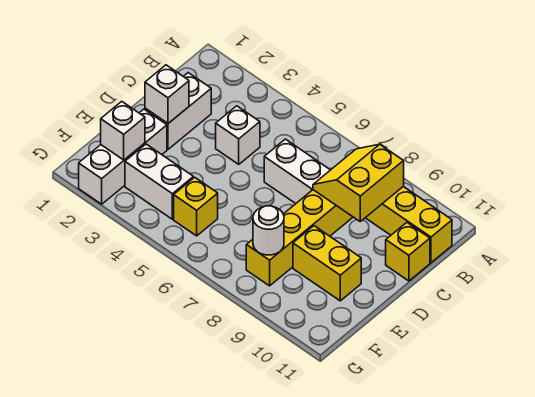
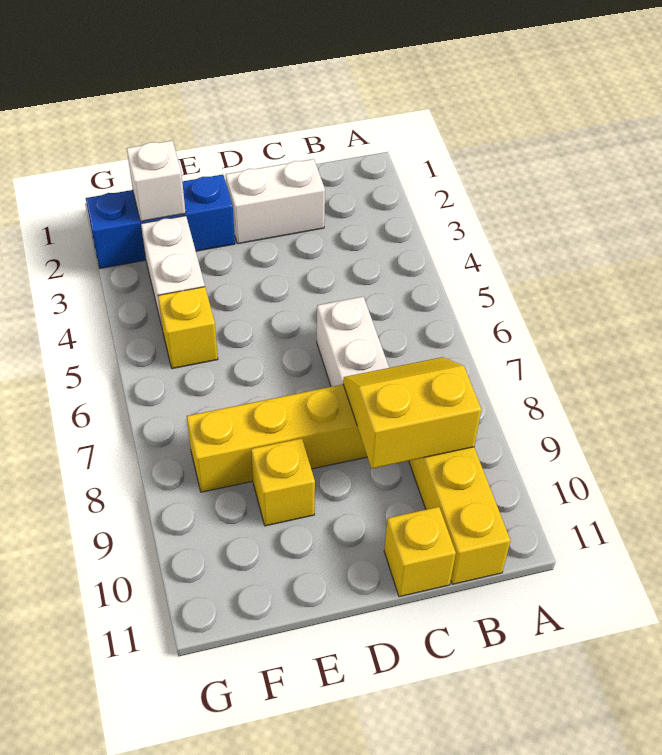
white brick C4 level 1 -> none
white brick D2 level 2 -> none
white brick E2:G2 level 1 -> blue brick E2:G2 level 1
yellow brick E9:E10 level 1 -> yellow brick E9 level 1
white round brick F8 level 2 -> none

